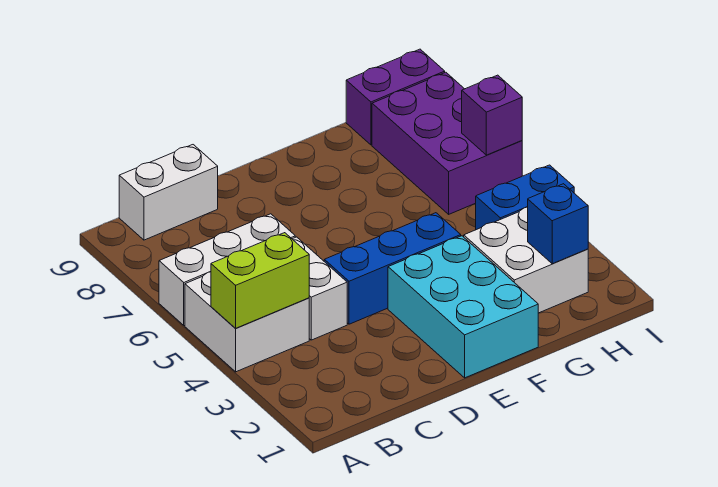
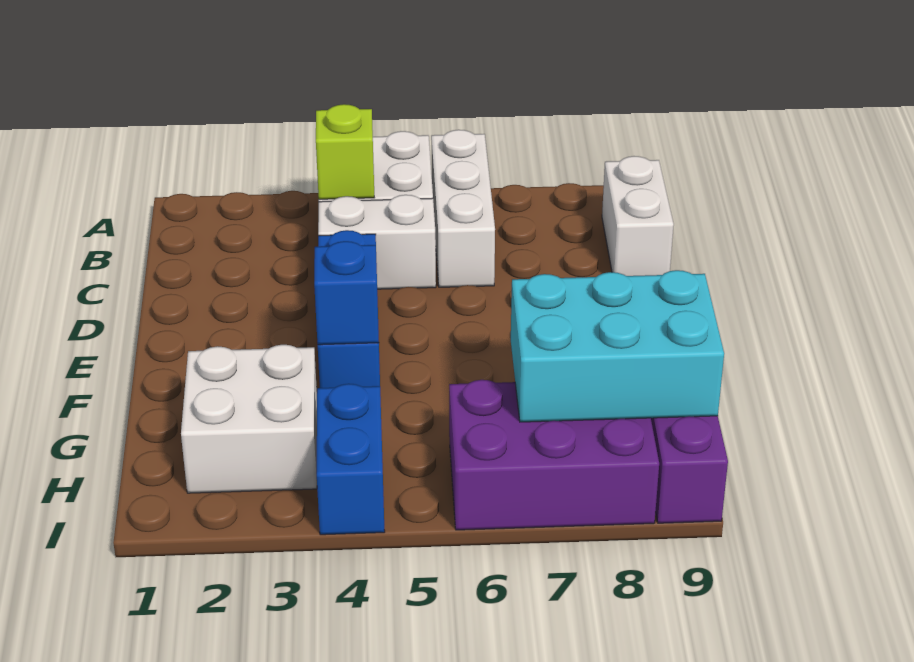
lime brick A4:B4 level 2 -> lime brick B4 level 2
cyan brick E1:F3 level 1 -> cyan brick G7:H9 level 2
blue brick H2 level 2 -> blue brick F4 level 2
purple brick I6 level 2 -> none

